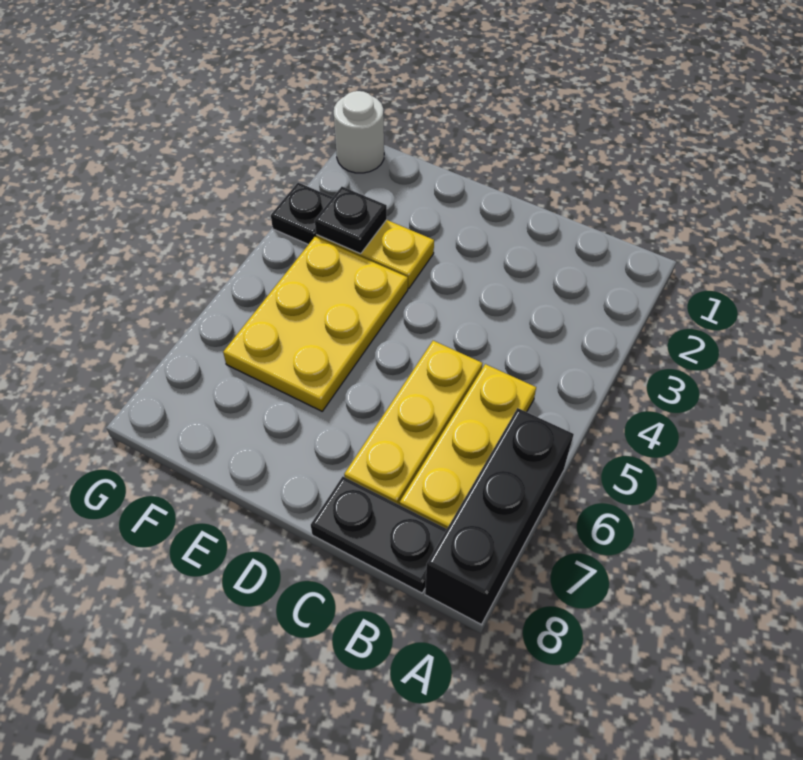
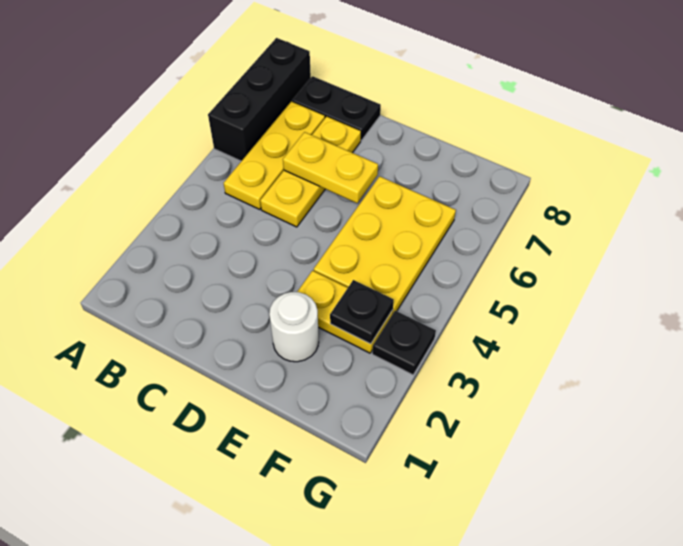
none -> yellow plate C6:D6 level 2
white round brick G1 level 1 -> white round brick E2 level 1

